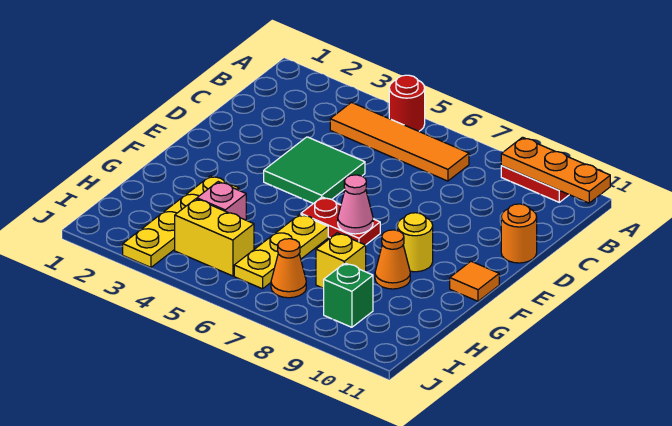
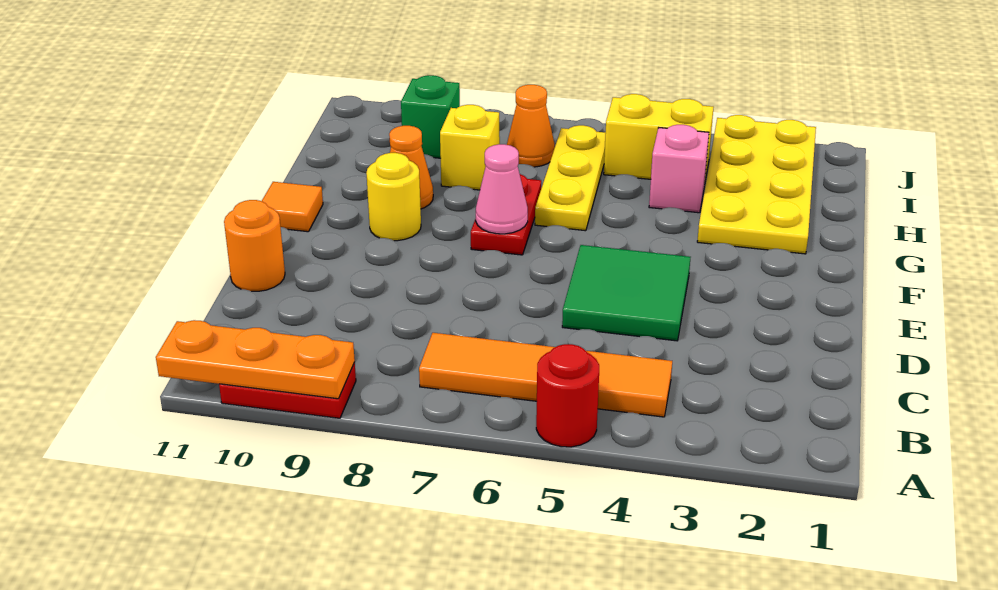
red plate F6:F7 level 1 -> red plate F7:G7 level 1
yellow plate G3:J3 level 1 -> yellow plate G2:J3 level 1

